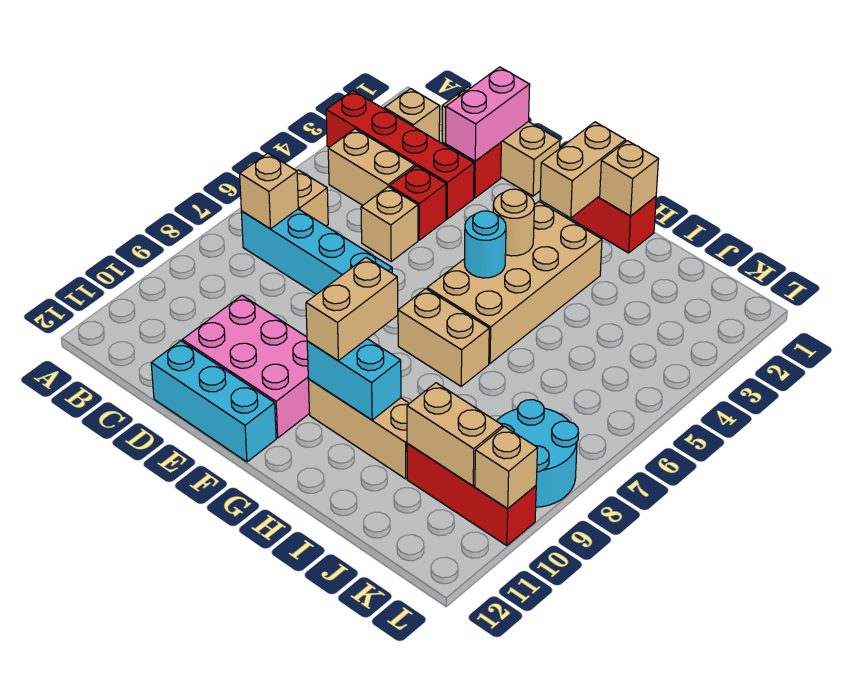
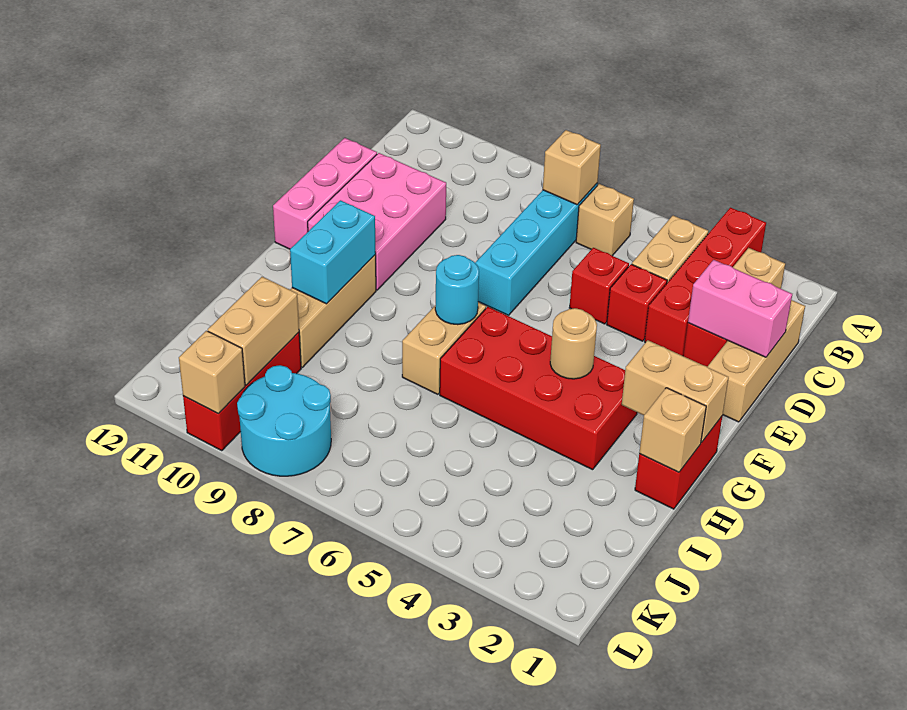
tan brick D5 level 1 -> red brick D5 level 1
cyan brick D12:F12 level 1 -> pink brick D12:F12 level 1
tan brick G3:H6 level 1 -> red brick G3:H6 level 1
cyan round brick G5 level 2 -> cyan round brick G7 level 2
tan brick G9:G10 level 3 -> none

